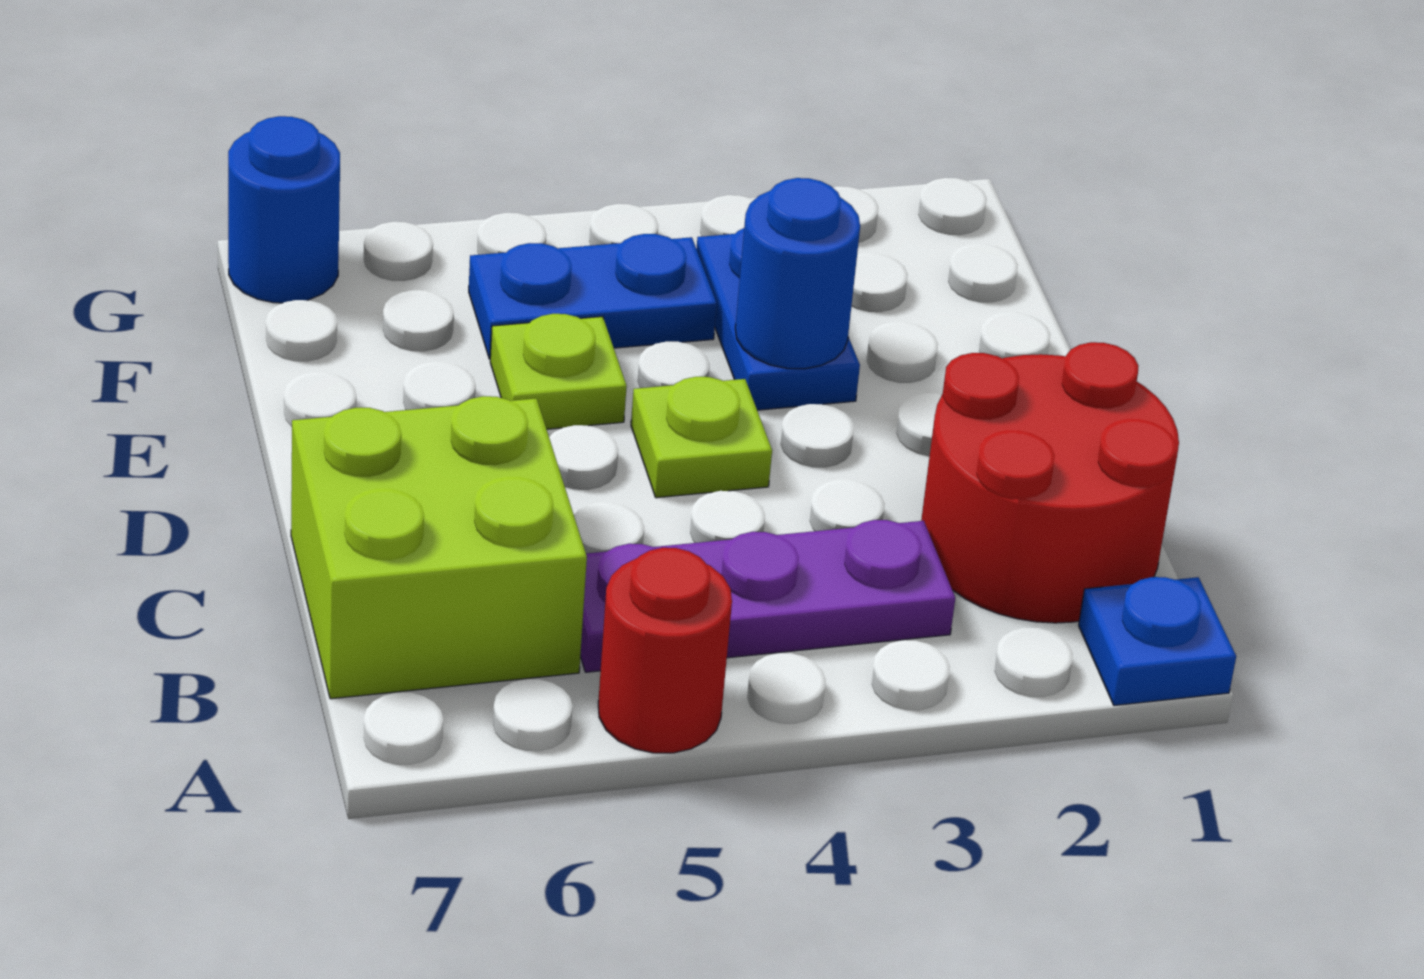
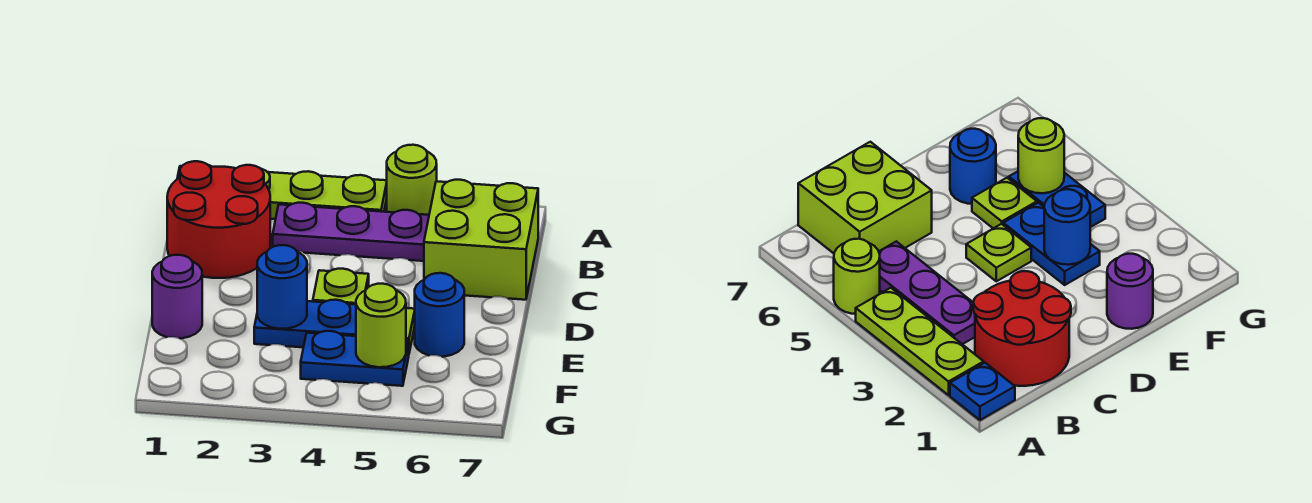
none -> lime plate A2:A4 level 1
red round brick A5 level 1 -> lime round brick A5 level 1
none -> purple round brick E1 level 1
blue plate E3:F3 level 1 -> blue plate E3:E4 level 1
none -> lime round brick F5 level 2
blue round brick G7 level 1 -> blue round brick E6 level 1

